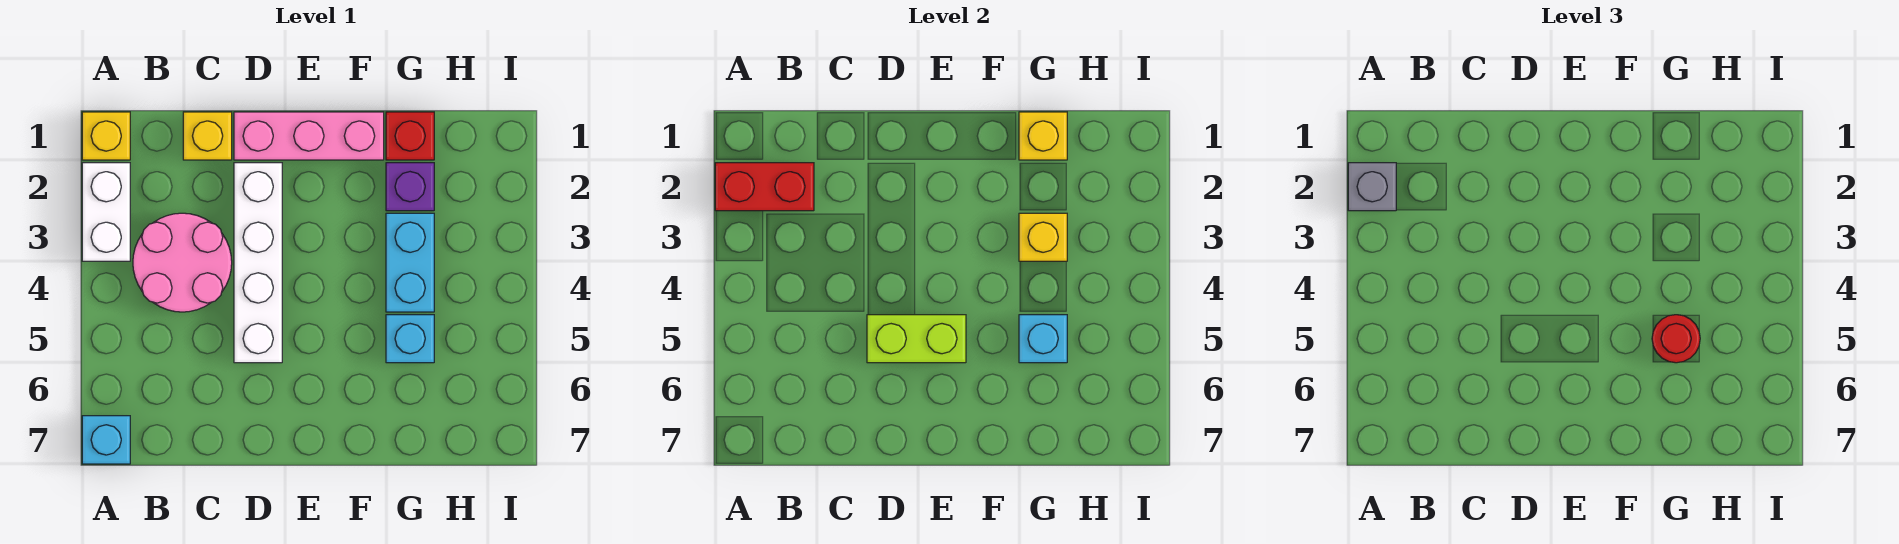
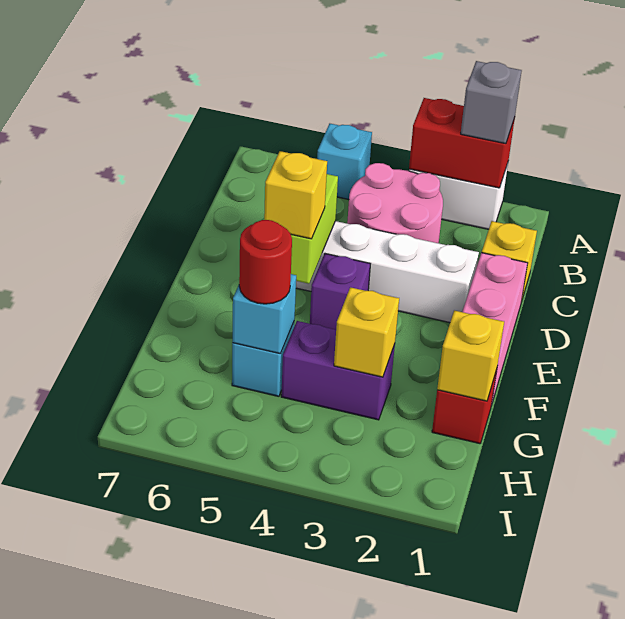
yellow brick A1 level 1 -> yellow brick E5 level 3
red brick A2:B2 level 2 -> red brick A2:A3 level 2
cyan brick A7 level 1 -> cyan brick A5 level 1
purple brick G2 level 1 -> purple brick E4 level 1
cyan brick G3:G4 level 1 -> purple brick G3:G4 level 1

